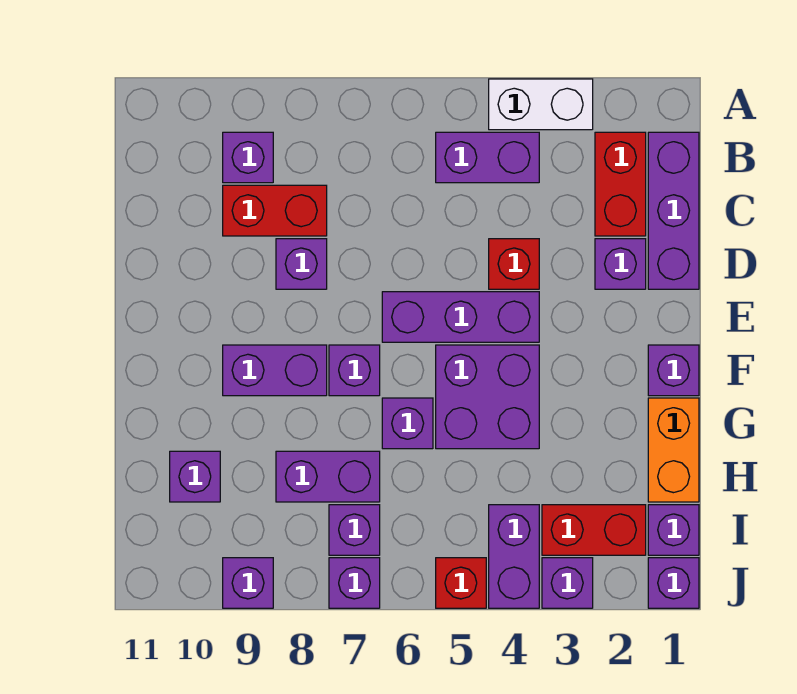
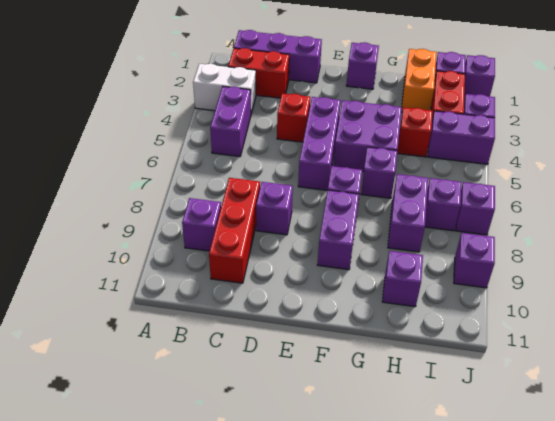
white brick A3:A4 level 1 -> white brick A3:B3 level 1
red brick C8:C9 level 1 -> red brick C8:C10 level 1
purple brick D2 level 1 -> none
orange brick G1:H1 level 1 -> orange brick H1:H2 level 1
red brick J5 level 1 -> red brick H4 level 1

